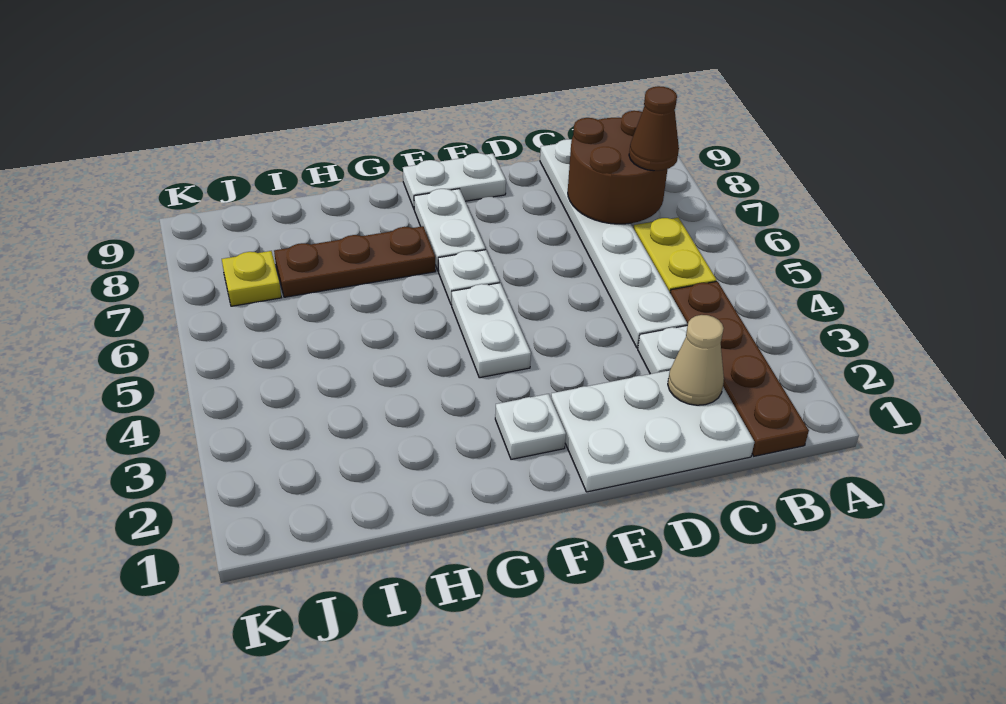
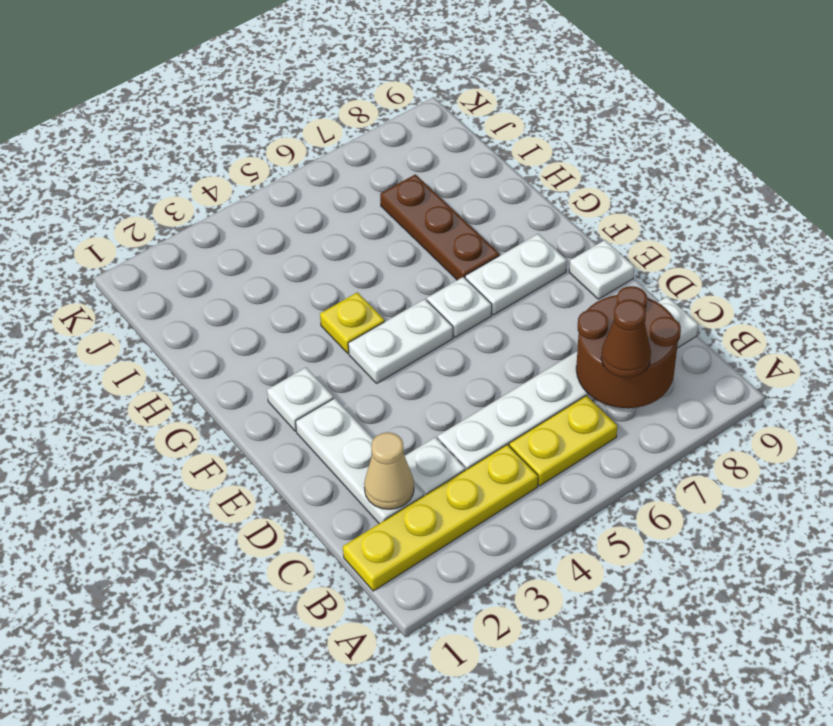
brown plate B1:B4 level 1 -> yellow plate B1:B4 level 1
white plate C1:E2 level 1 -> white plate C2:E2 level 1
white plate E9:F9 level 1 -> white plate E9 level 1
yellow plate J7 level 1 -> yellow plate G4 level 1

